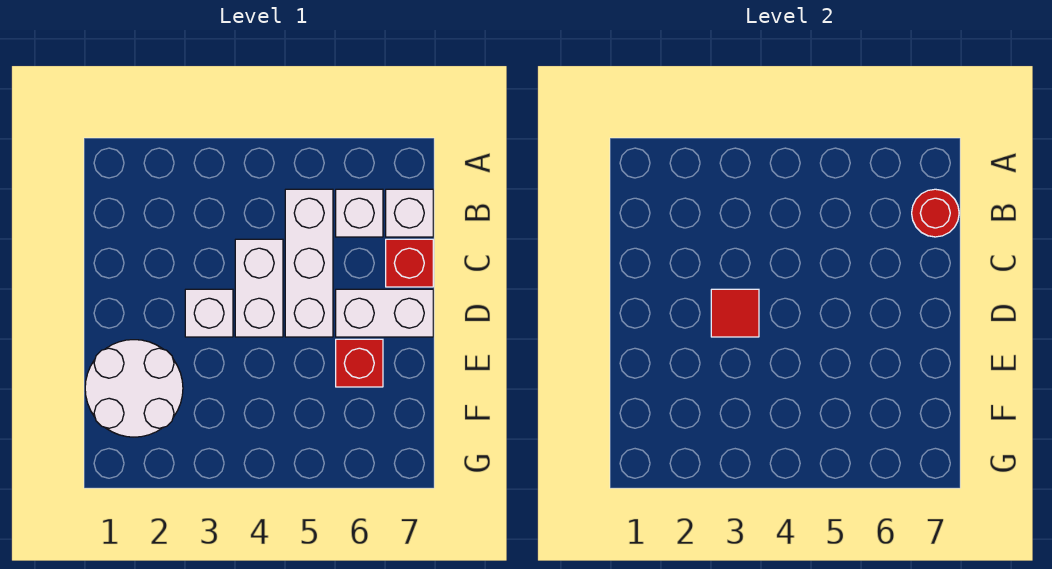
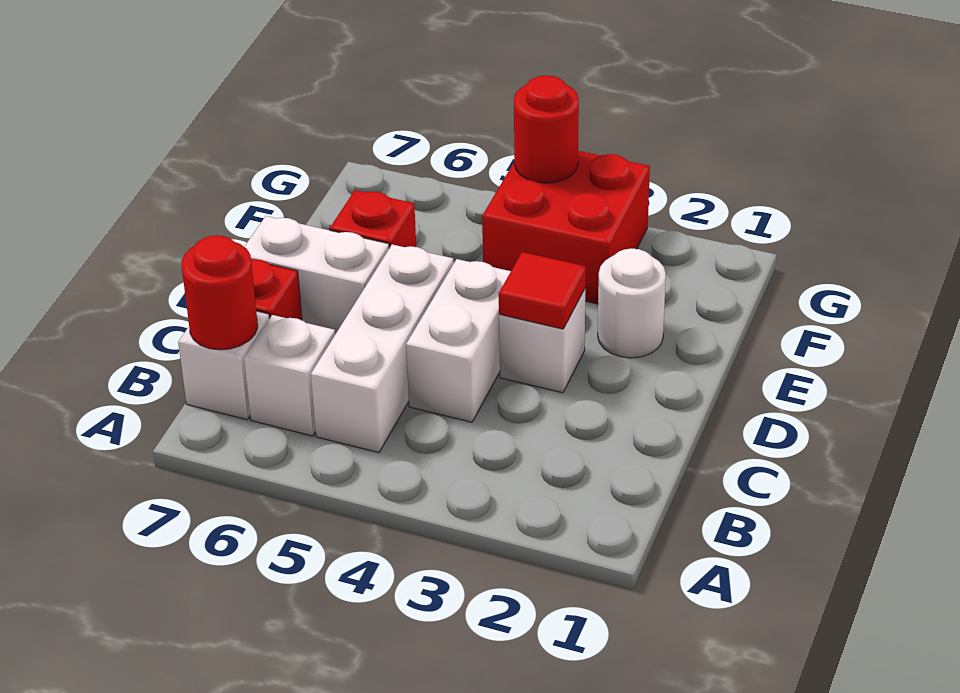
white round brick E1:F2 level 1 -> white round brick E2 level 1
none -> red brick F3:G4 level 1
none -> red round brick G4 level 2

